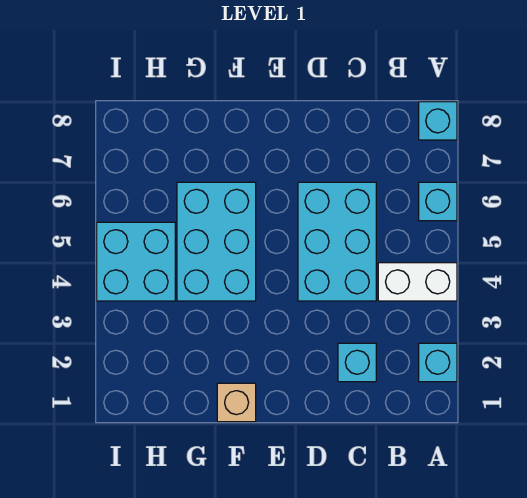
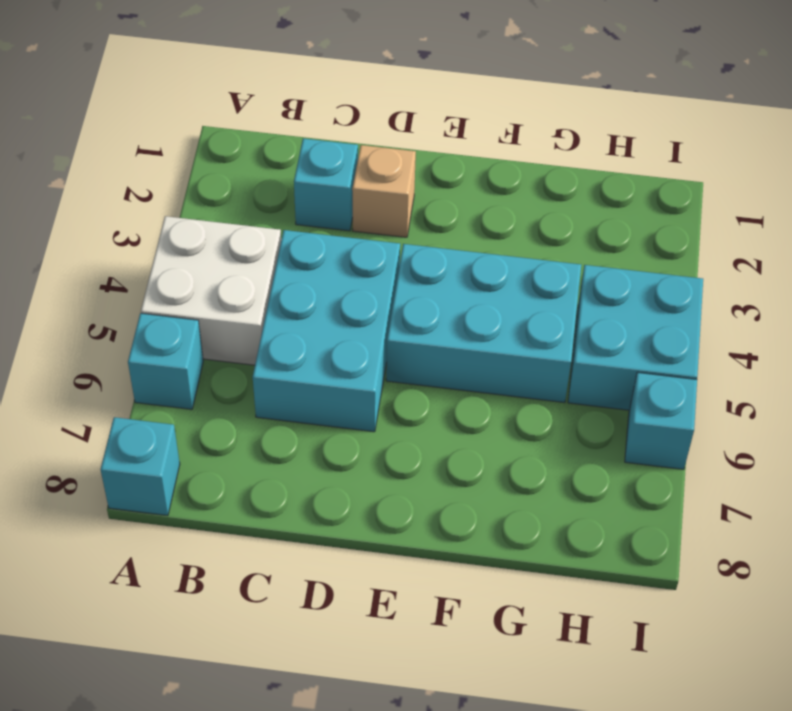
cyan brick A2 level 1 -> cyan brick I6 level 1
white brick A4:B4 level 1 -> white brick A4:B5 level 1
tan brick F1 level 1 -> tan brick D2 level 1
cyan brick F4:G6 level 1 -> cyan brick E4:G5 level 1

